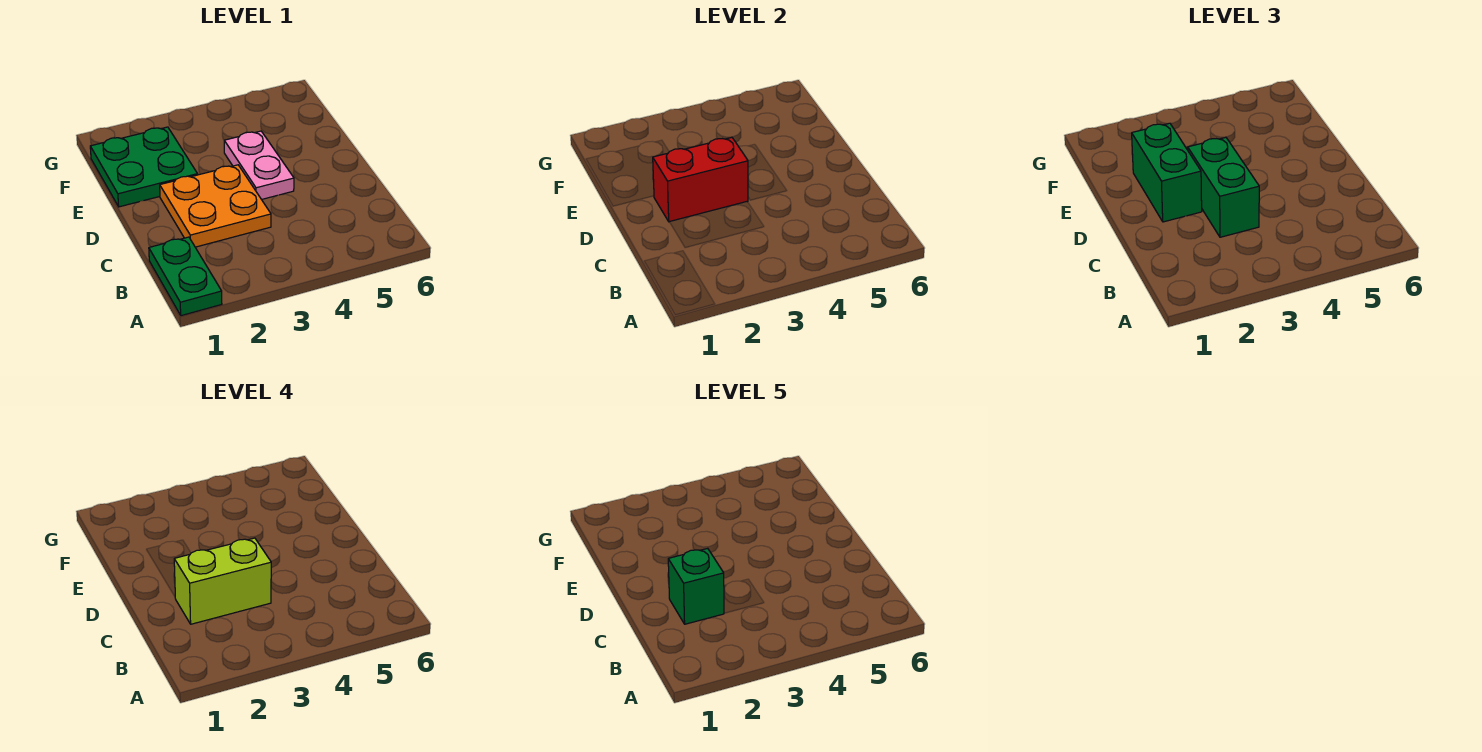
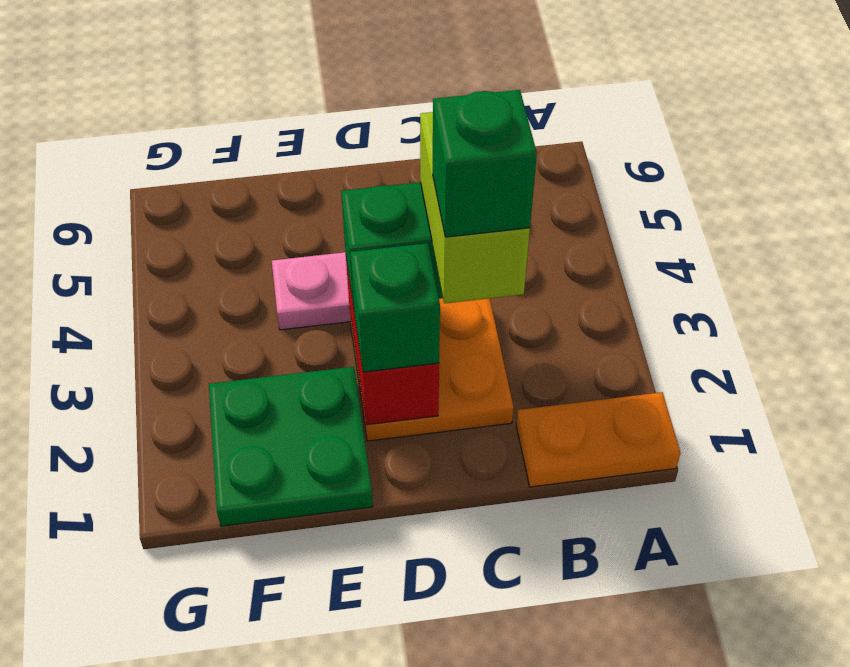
green plate A1:B1 level 1 -> orange plate A1:B1 level 1
green brick D2:E2 level 3 -> green brick D2 level 3

